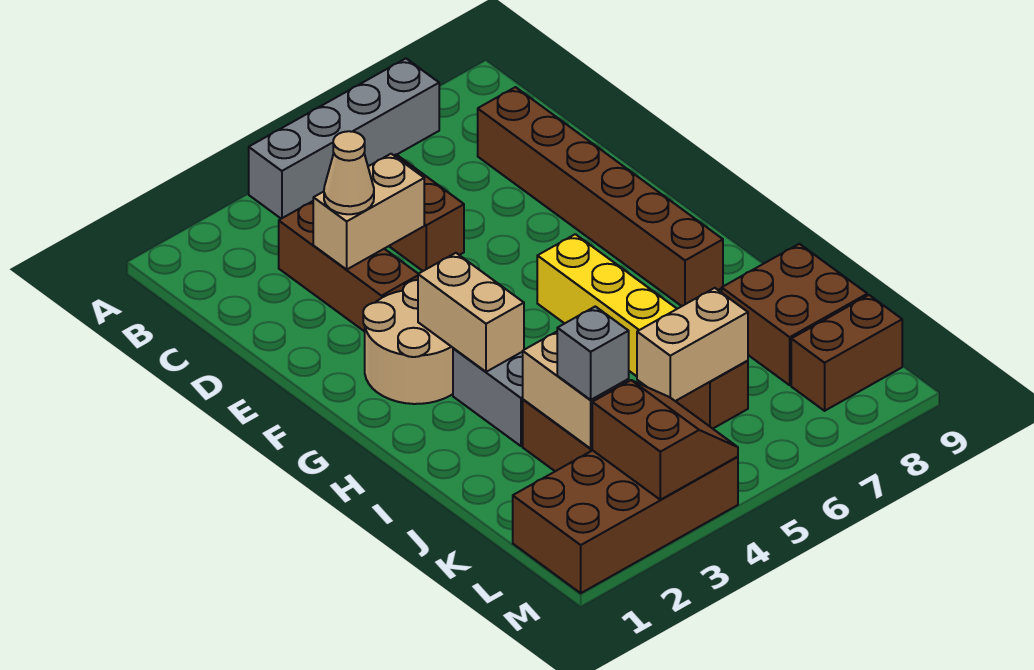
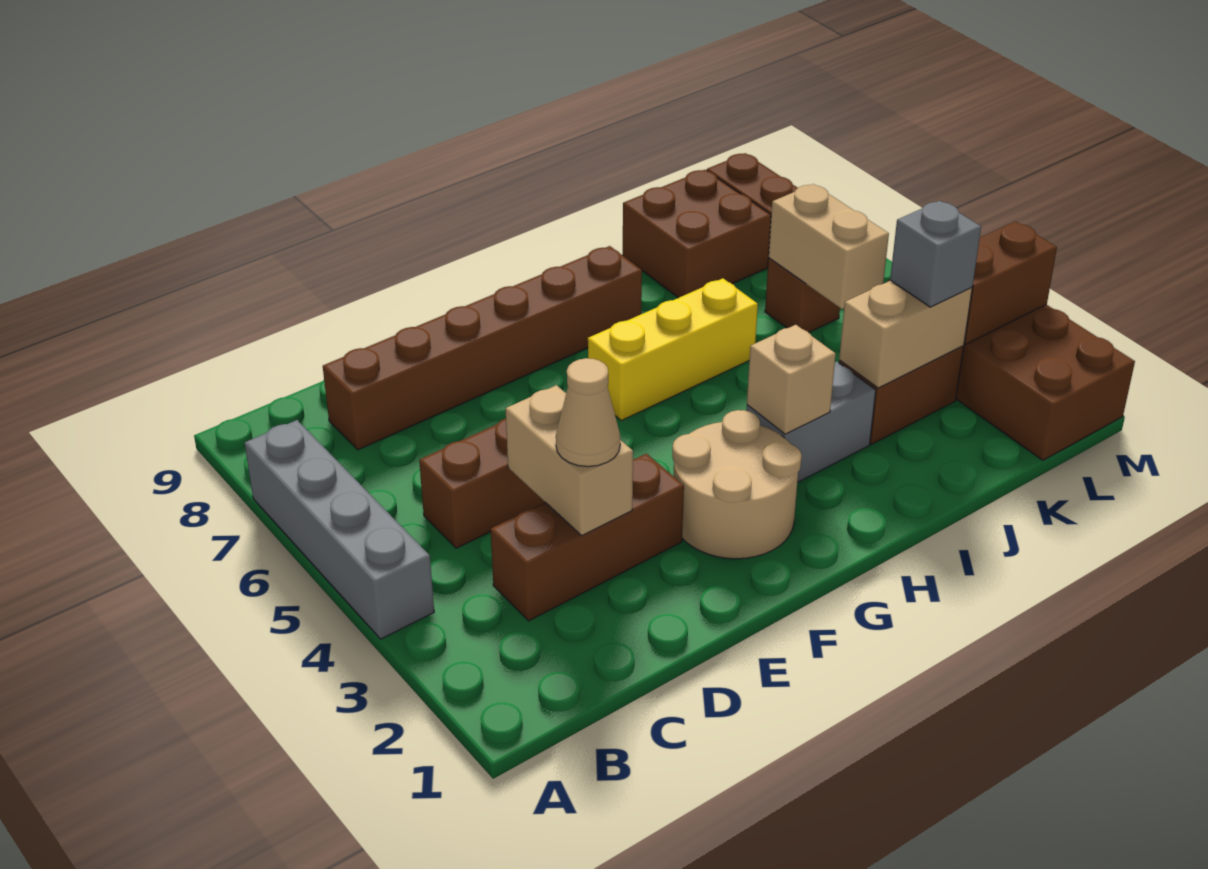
tan brick G3:H3 level 2 -> tan brick H3 level 2

